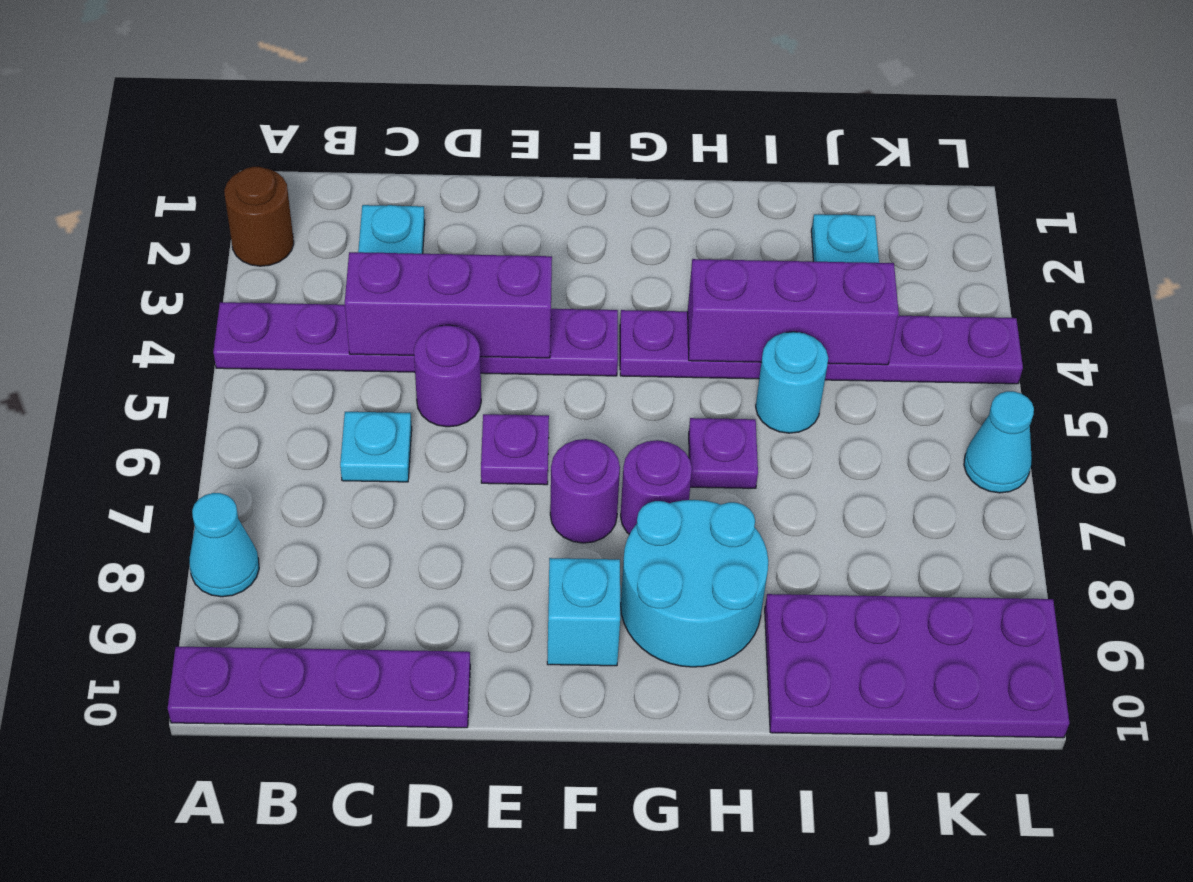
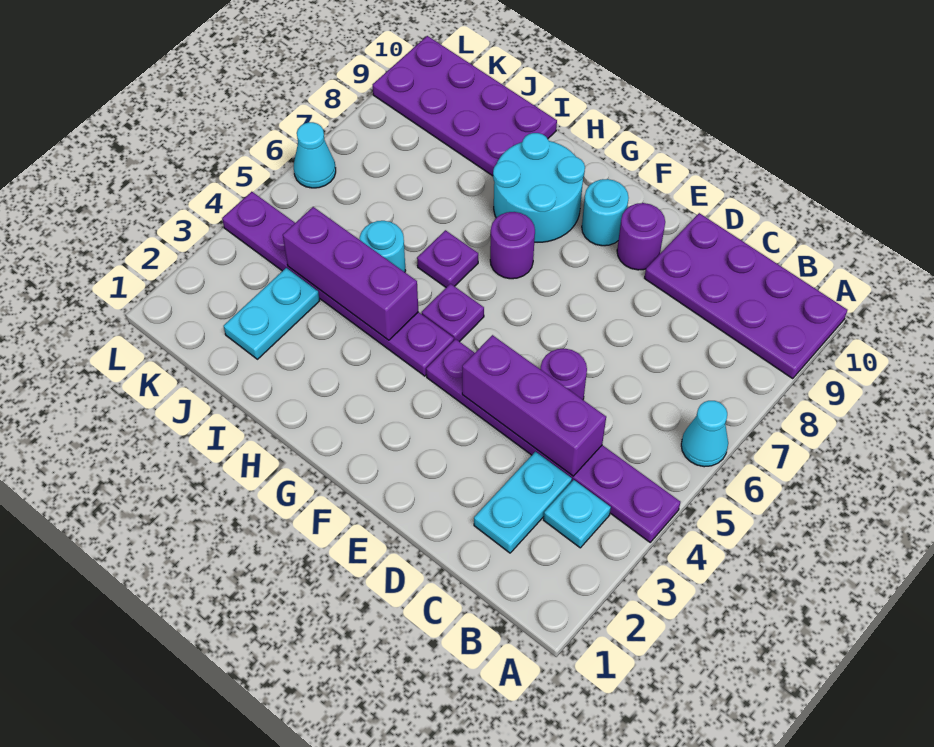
brown round brick A2 level 1 -> none
cyan cone A8 level 1 -> cyan cone A6 level 1
purple plate A10:D10 level 1 -> purple plate A9:D10 level 1
cyan plate C6 level 1 -> cyan plate B3 level 1
purple plate E6 level 1 -> purple plate G5 level 1
purple round brick F7 level 1 -> purple round brick E9 level 1
cyan brick F9 level 1 -> cyan round brick F9 level 1

